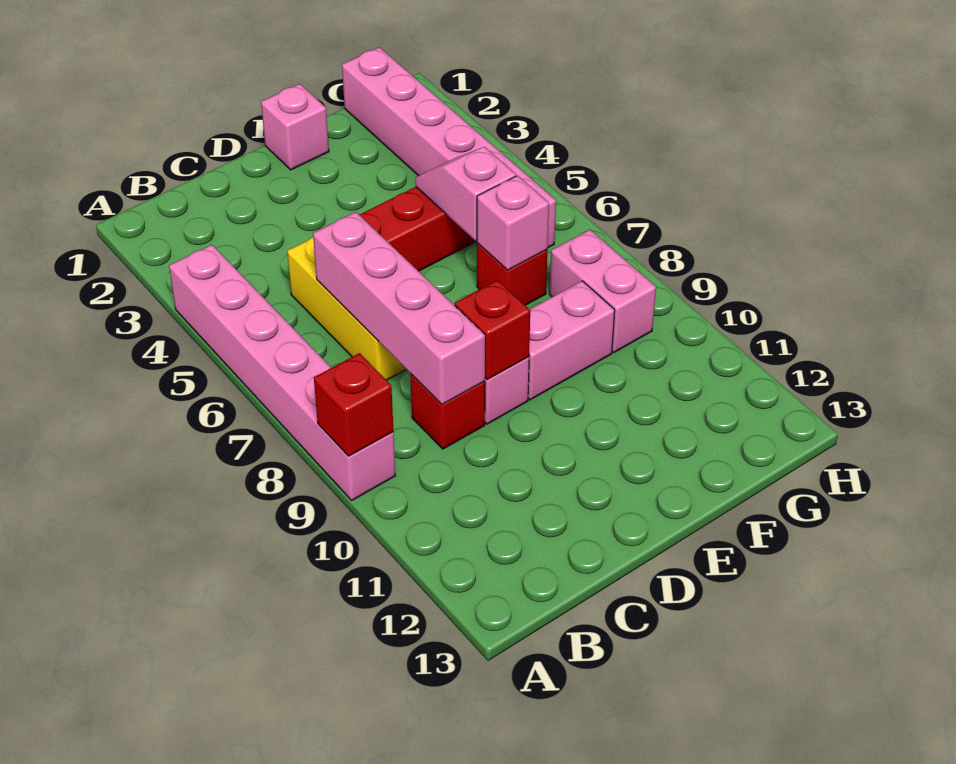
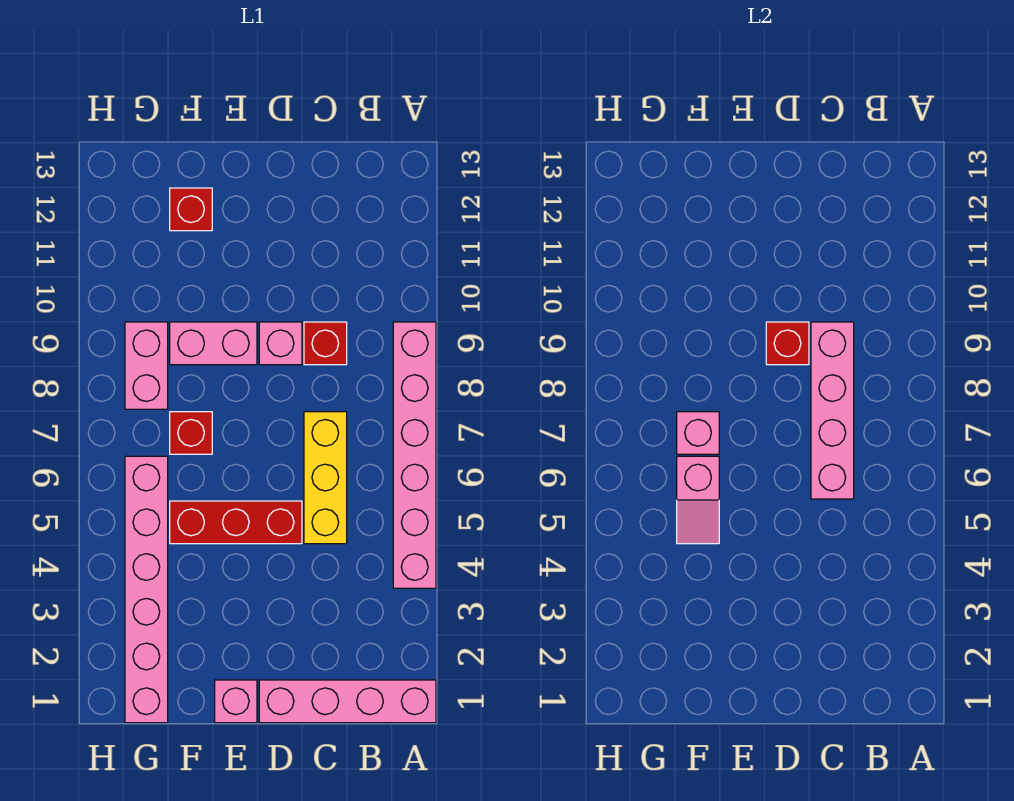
none -> pink brick A1:D1 level 1
red brick A9 level 2 -> red brick F12 level 1

